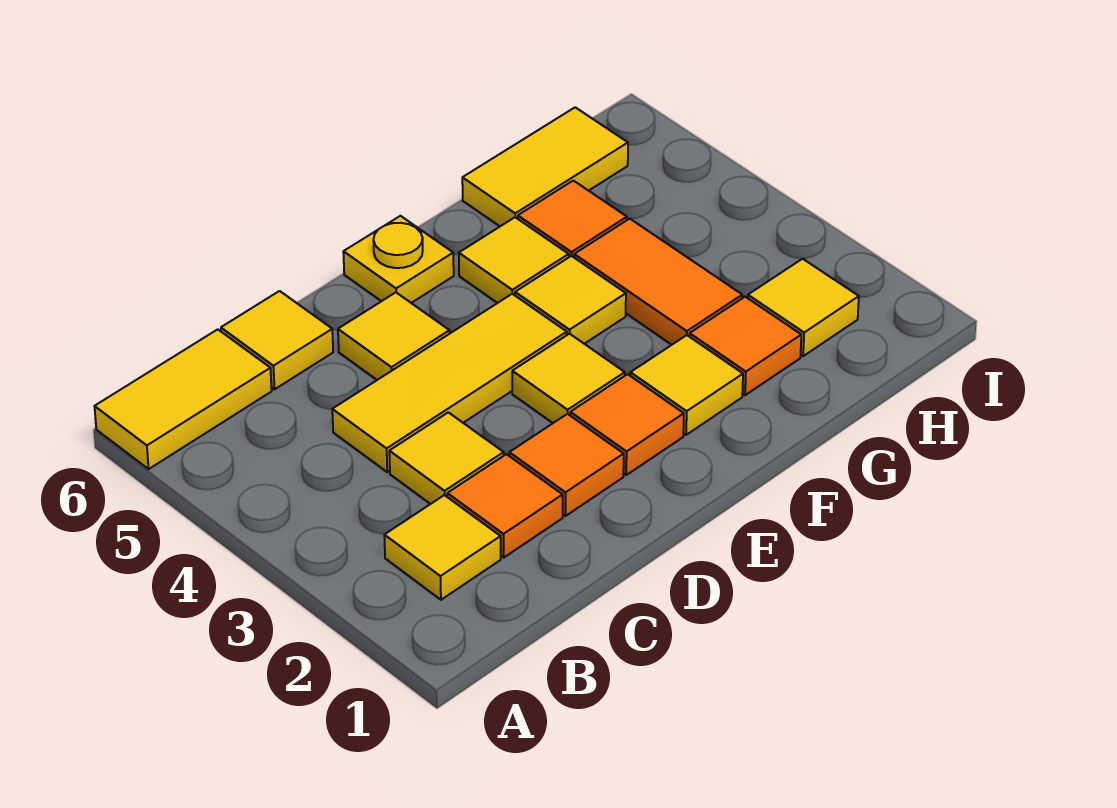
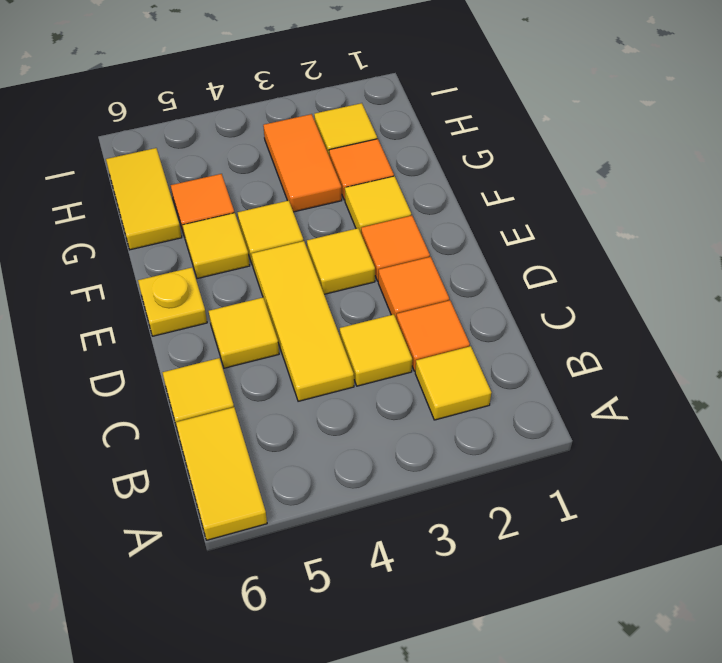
orange tile G3:G4 level 1 -> orange tile G3:H3 level 1

